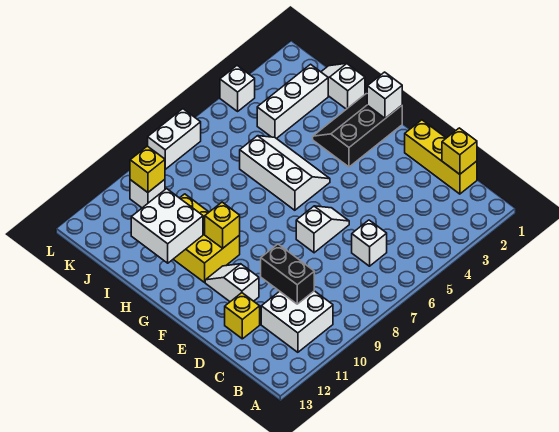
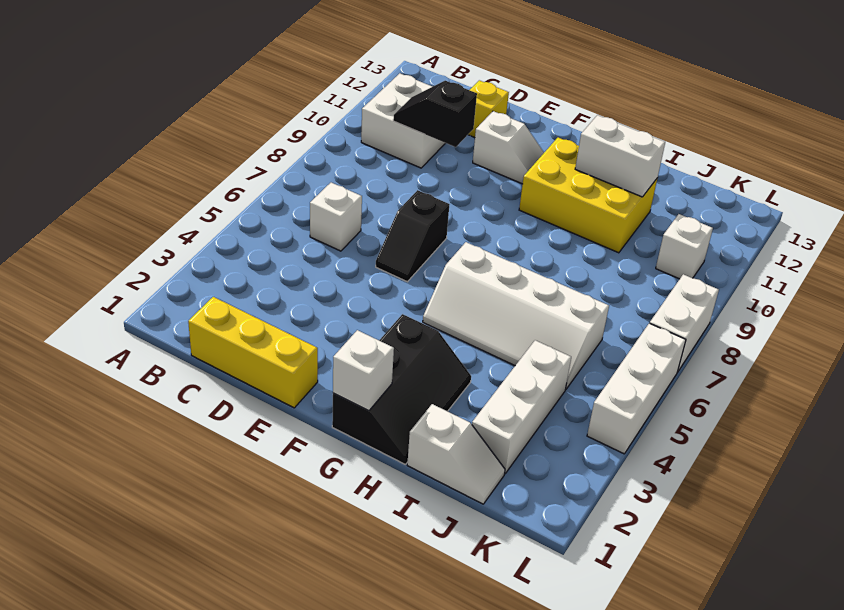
yellow brick C1 level 2 -> none
black brick C10:D10 level 2 -> black slope C10:D10 level 2 top D
white slope E6:E7 level 1 top 7 -> black slope E6:E7 level 1 top 7
white slope G5:I6 level 1 top 6 -> white slope G5:J6 level 1 top 6
yellow brick G10 level 2 -> none
white brick H11:I12 level 2 -> white brick H11:I11 level 2
yellow brick K10 level 2 -> none
white brick L4 level 1 -> white brick L4:L6 level 1

